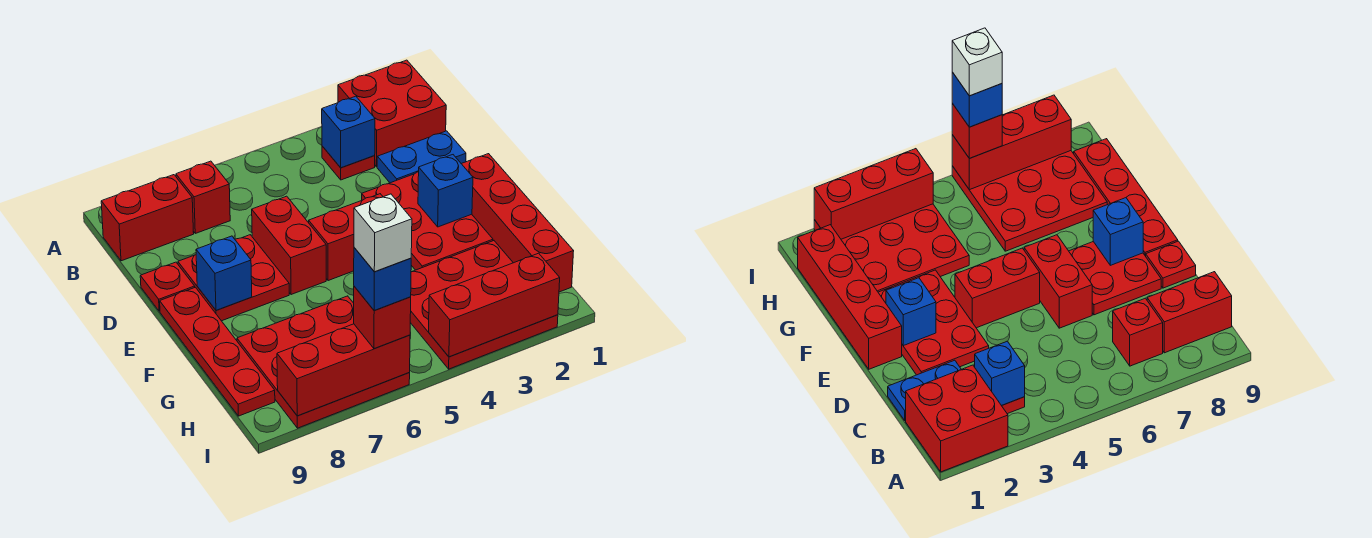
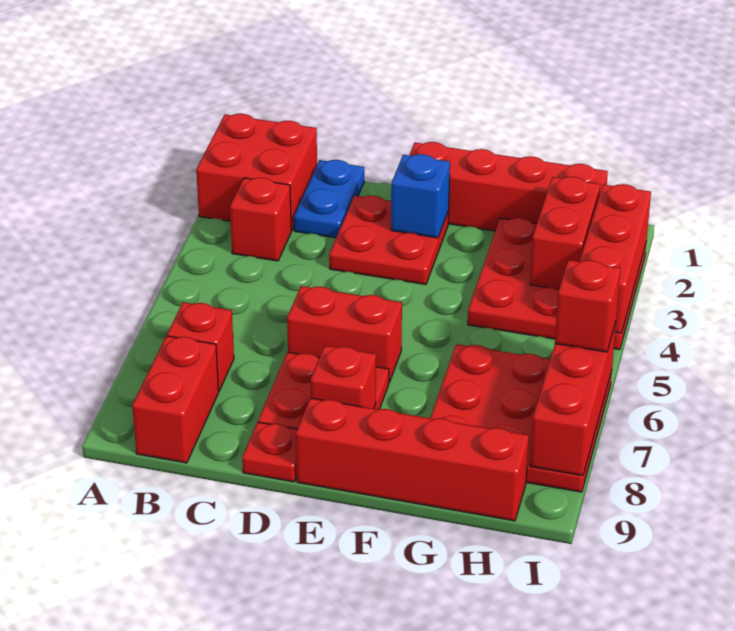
red plate B3 level 1 -> red brick B3 level 1
blue brick B3 level 2 -> none
red plate D2:F3 level 1 -> red plate D2:E3 level 1
red brick E4:E5 level 1 -> red brick H2:H3 level 2
blue brick E8 level 2 -> red brick E8 level 2
red plate E9:H9 level 1 -> red brick E9:H9 level 1
blue brick I6 level 4 -> none
white brick I6 level 5 -> none

